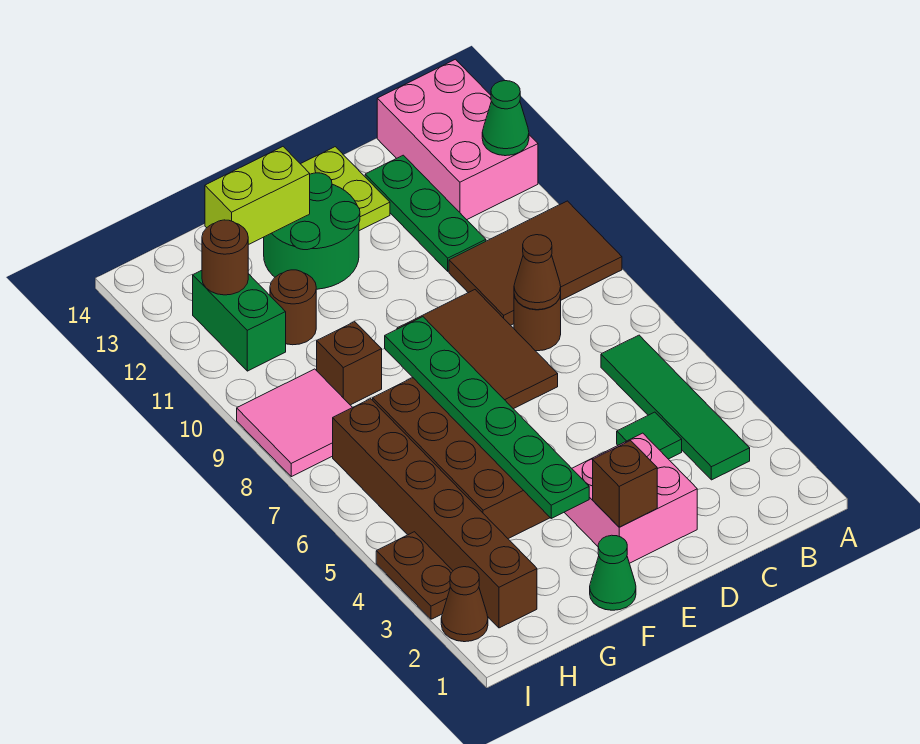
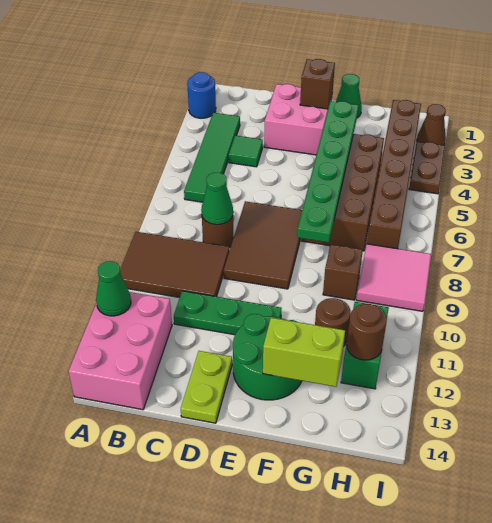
none -> blue round brick A2 level 1
brown cone C8 level 2 -> green cone C8 level 2
green plate C11:C13 level 1 -> green plate C11:E11 level 1

